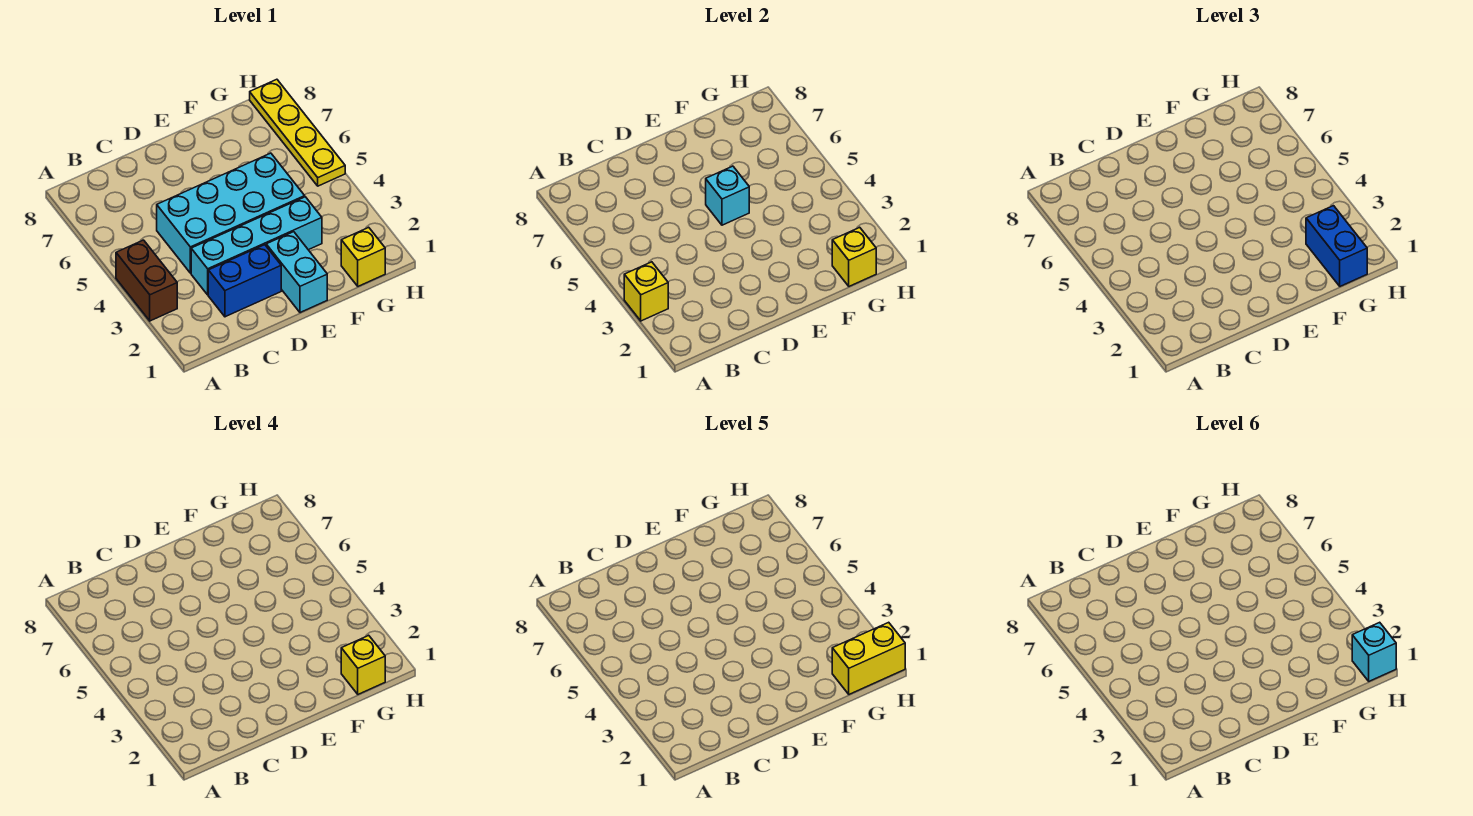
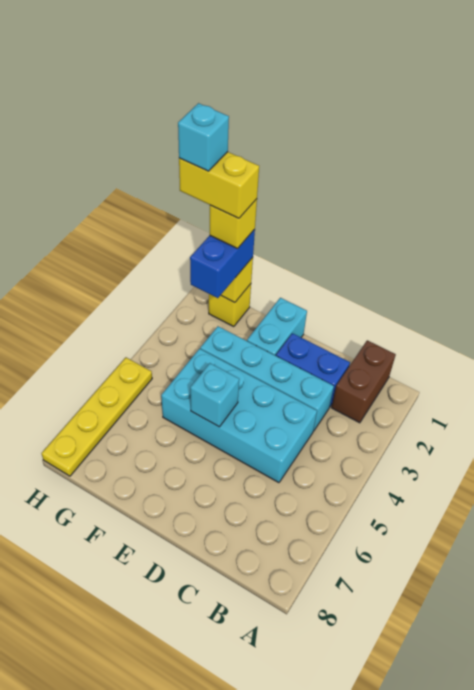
brown brick A3:A4 level 1 -> brown brick B1:B2 level 1
yellow brick A3 level 2 -> none

